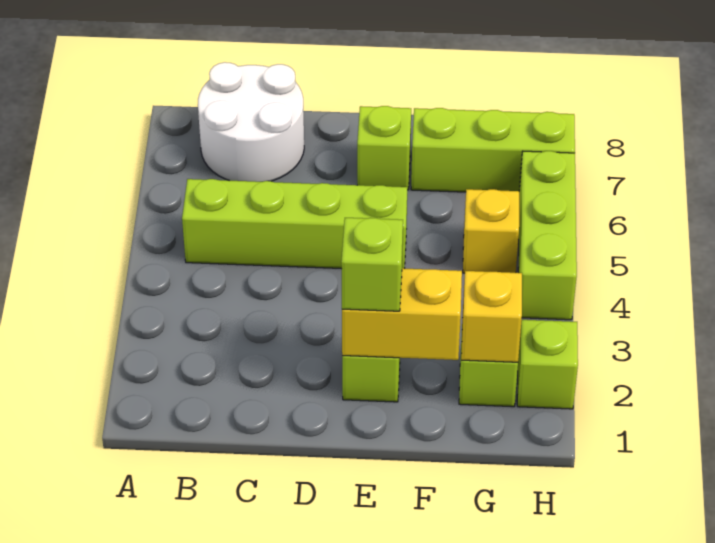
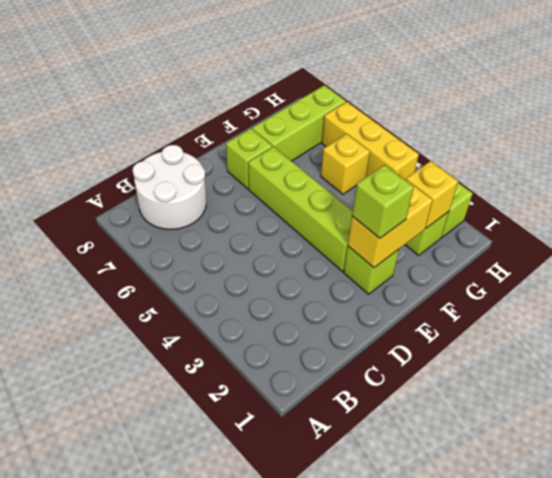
lime brick B5:E5 level 1 -> lime brick E3:E6 level 1
lime brick H4:H6 level 1 -> yellow brick H4:H6 level 1

